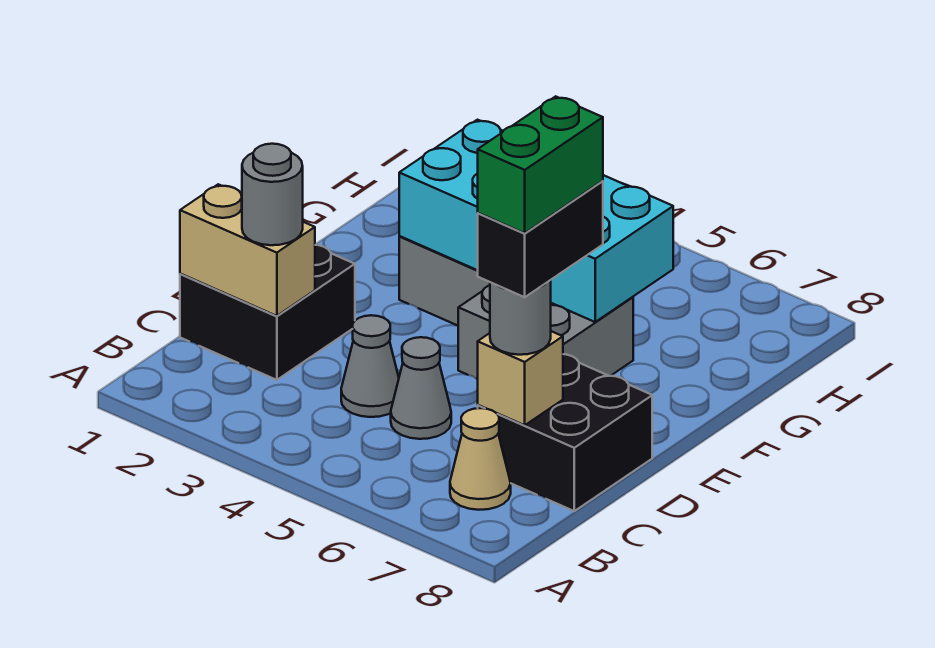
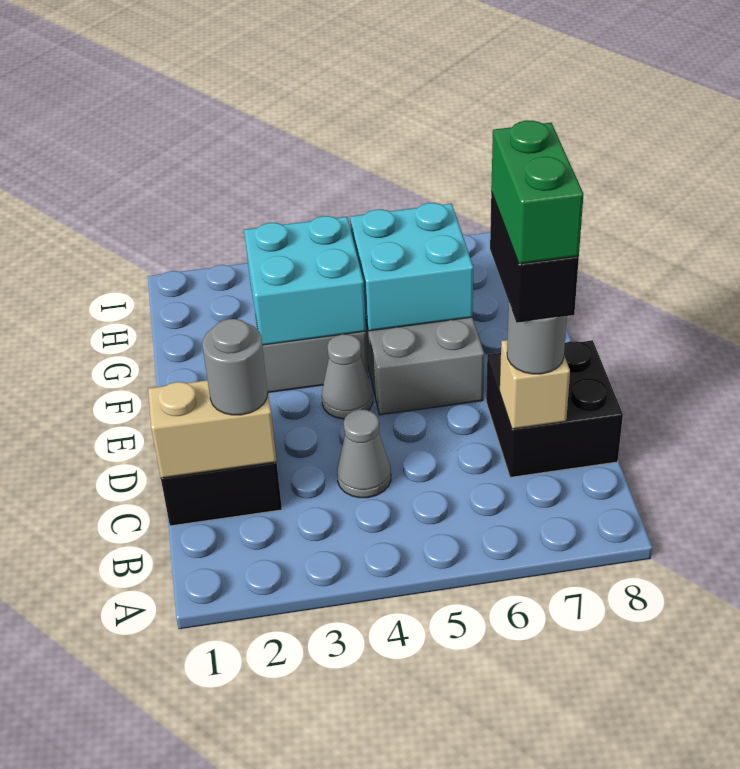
tan cone B7 level 1 -> none
grey cone C5 level 1 -> grey cone E4 level 1

